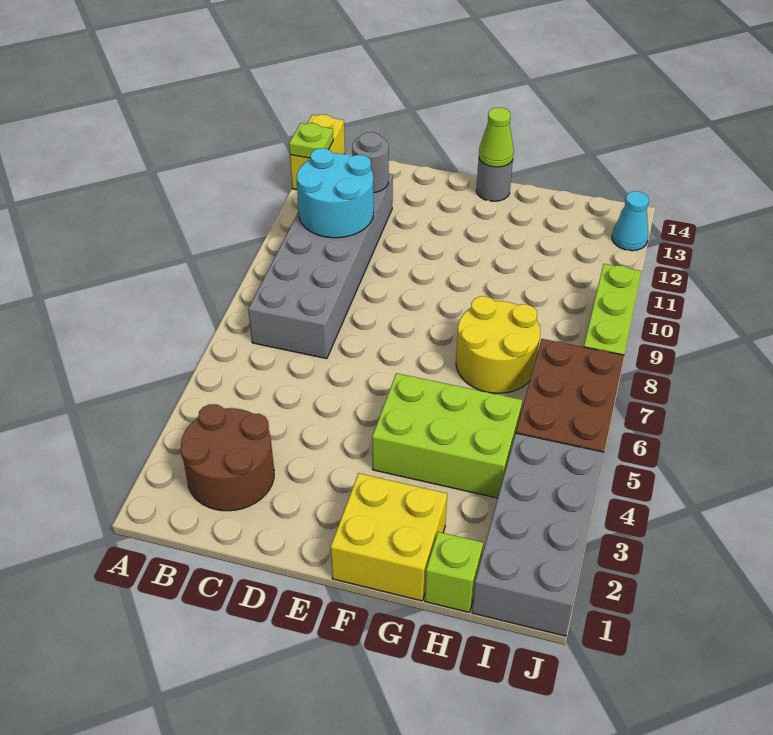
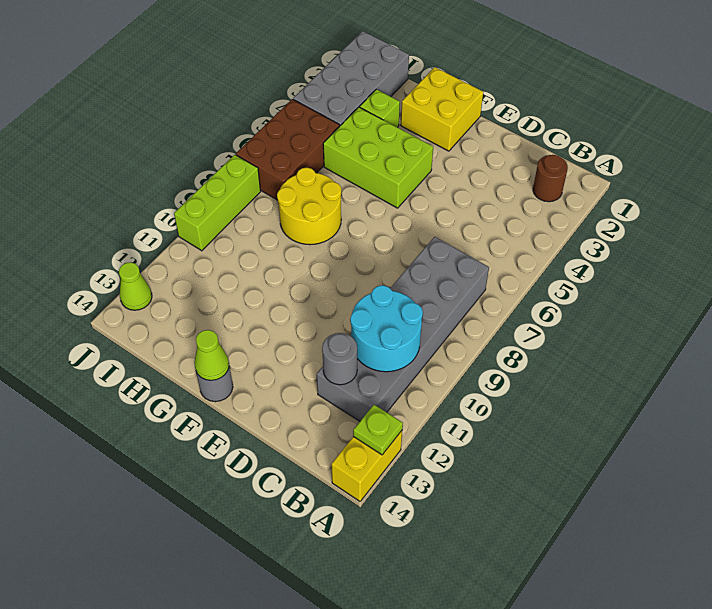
brown round brick B2:C3 level 1 -> brown round brick B2 level 1
lime brick H1 level 1 -> lime brick H3 level 1
cyan cone J13 level 1 -> lime cone J13 level 1

